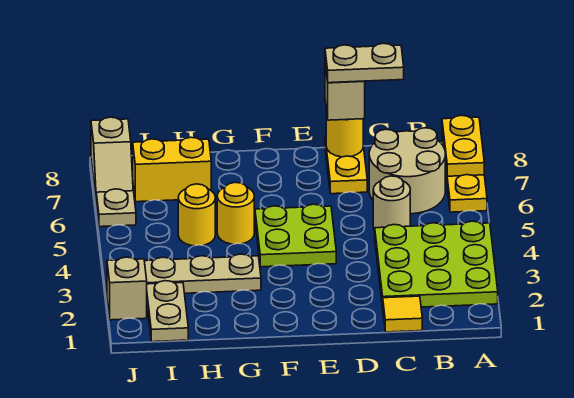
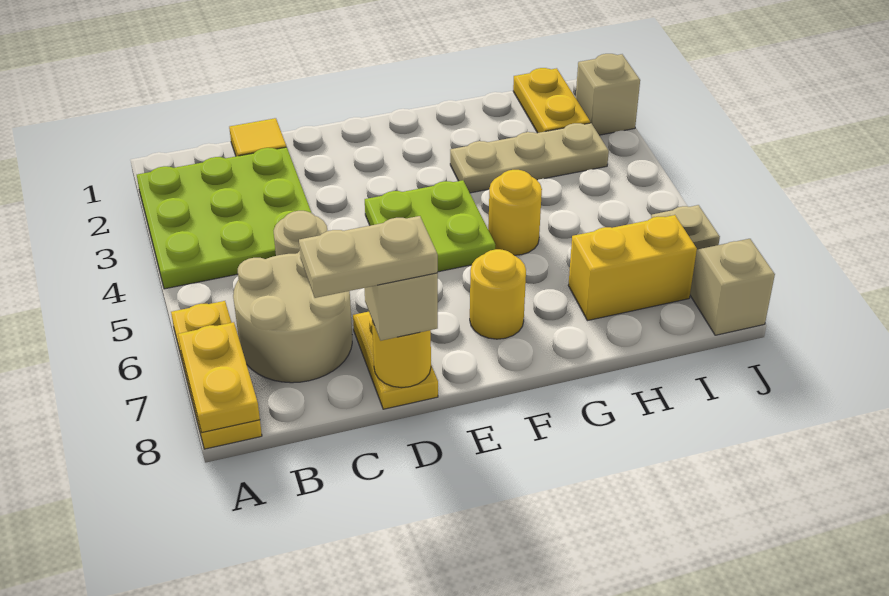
yellow round brick H5 level 1 -> yellow round brick F7 level 1
tan plate I1:I2 level 1 -> yellow plate I1:I2 level 1

